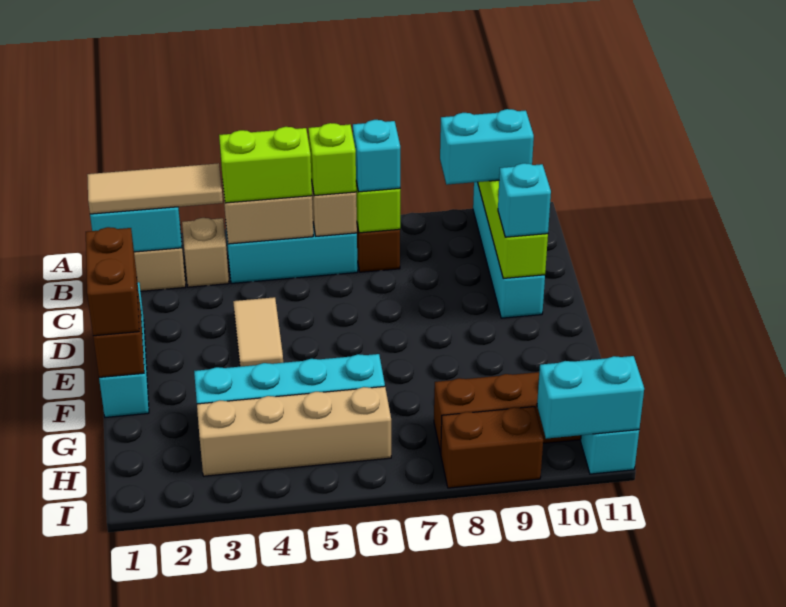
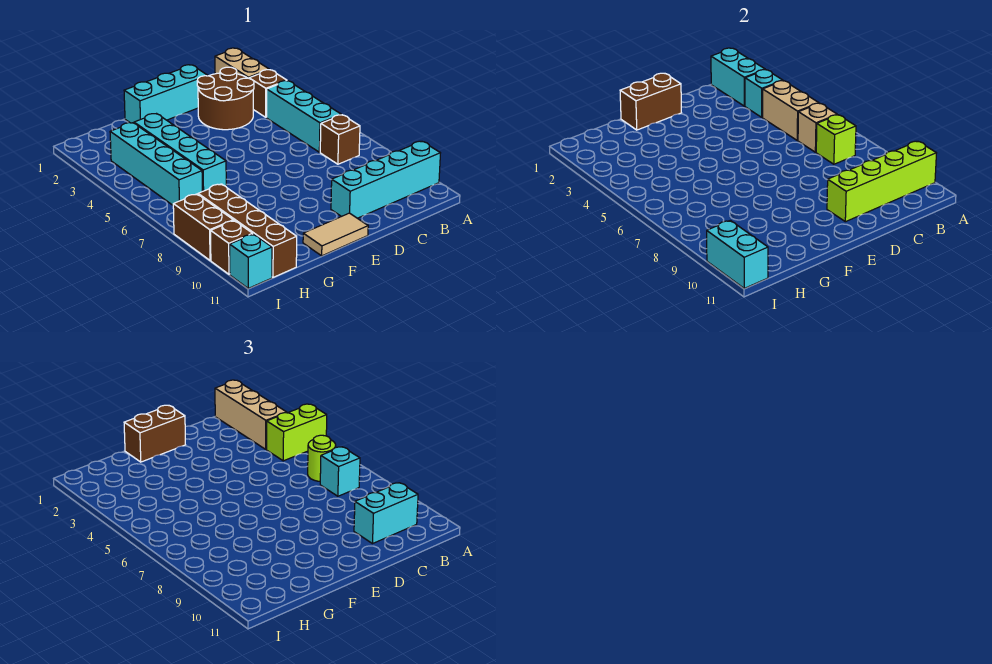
tan tile B1:B3 level 3 -> tan brick B1:B3 level 3
tan brick B3 level 1 -> brown brick B3 level 1
lime brick B4:B5 level 3 -> lime brick A4:B4 level 3
lime brick B6 level 3 -> lime round brick B6 level 3
cyan brick B9:B10 level 3 -> cyan brick B10:C10 level 3
none -> brown round brick C2:D3 level 1
tan tile D4:E4 level 1 -> tan tile E11:F11 level 1
cyan brick D10 level 3 -> cyan brick B3 level 2
tan brick H3:H6 level 1 -> cyan brick H3:H6 level 1
none -> brown brick I10 level 1

